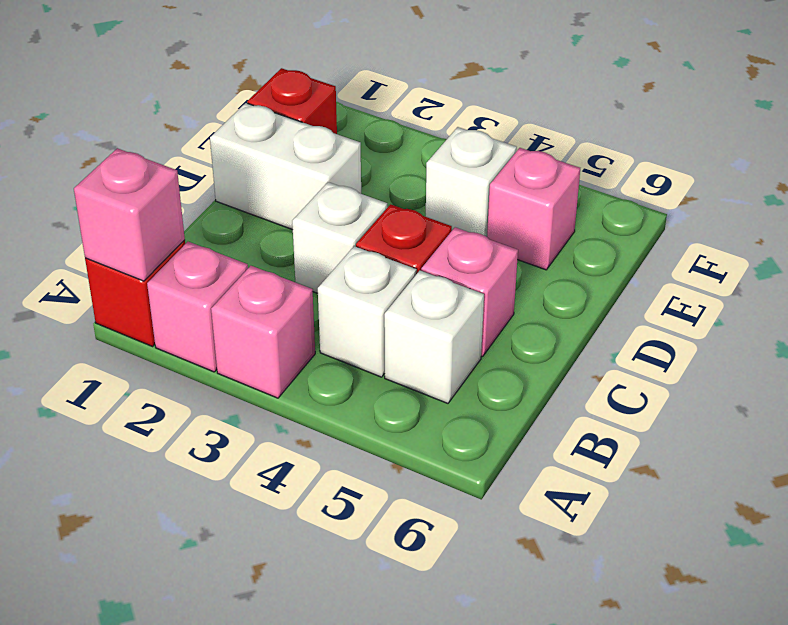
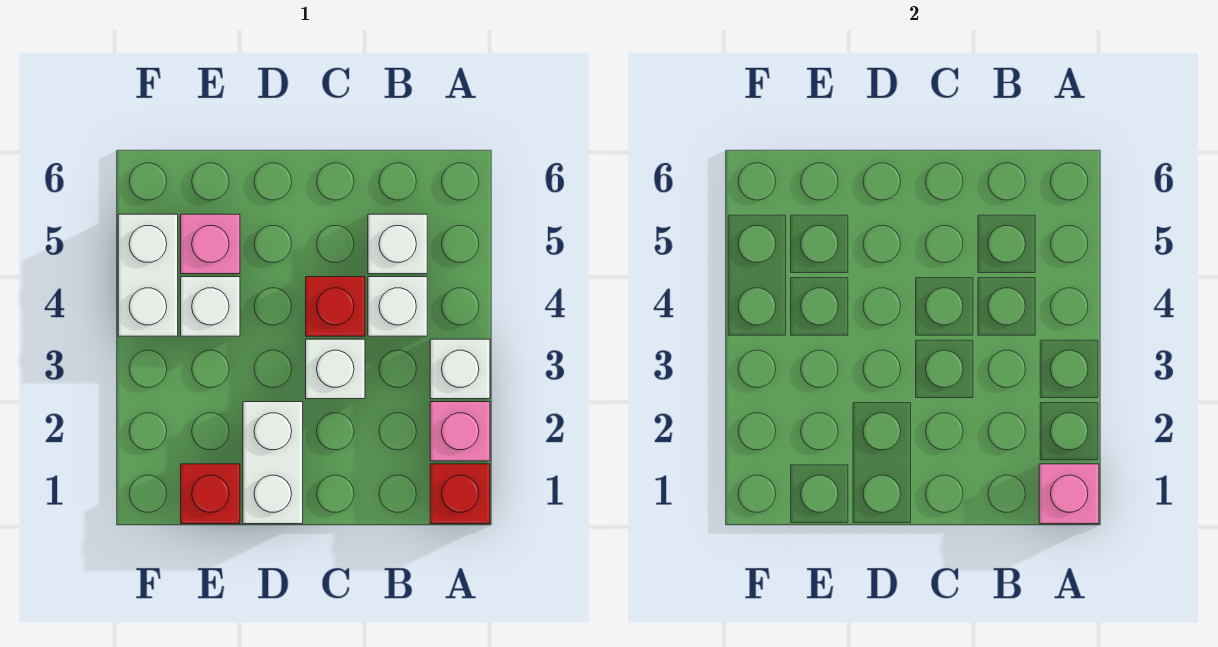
pink brick A3 level 1 -> white brick A3 level 1
pink brick C5 level 1 -> none
none -> white brick F4:F5 level 1

